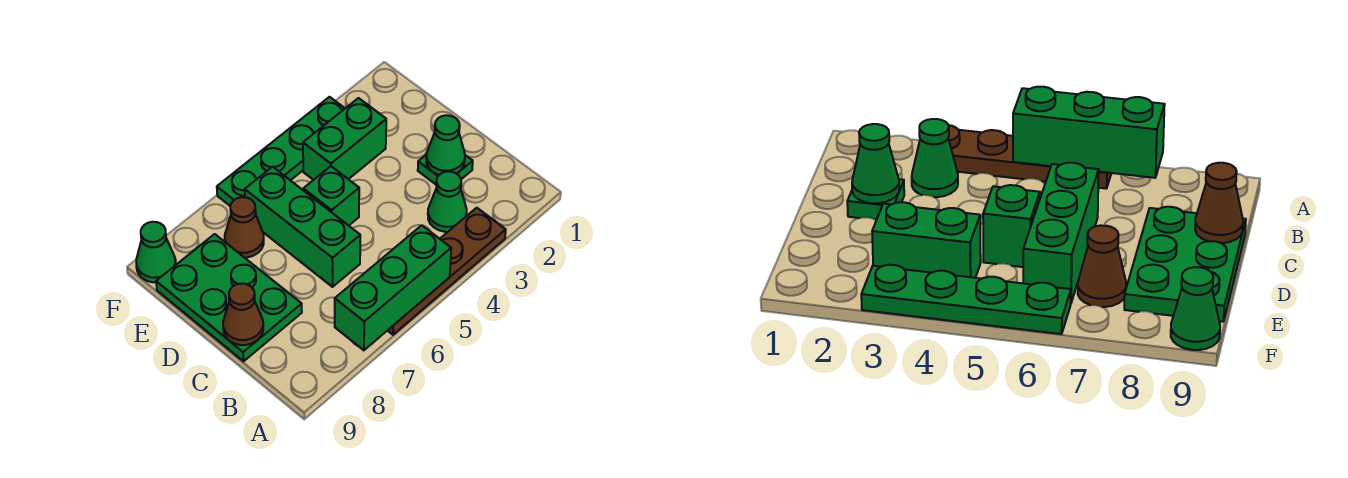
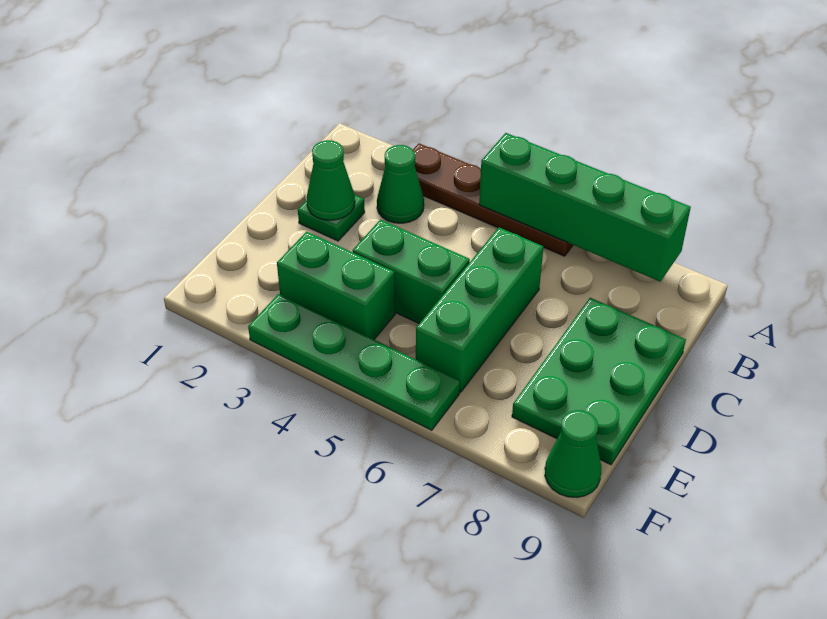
green brick A5:A7 level 2 -> green brick A5:A8 level 2
brown cone C9 level 2 -> none
green brick D5 level 1 -> green brick D4:D5 level 1
brown cone E7 level 1 -> none

